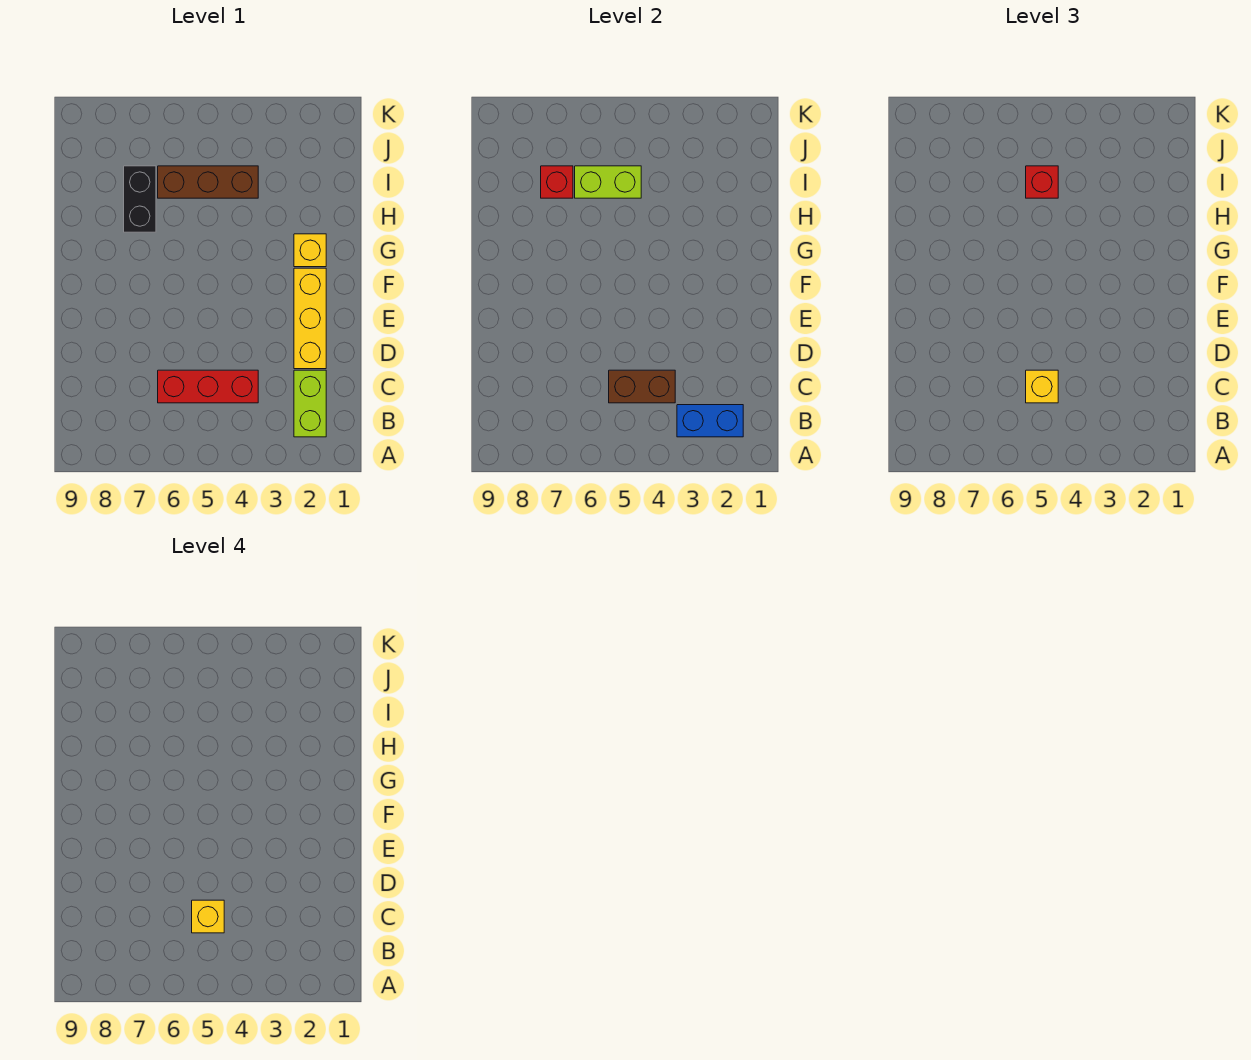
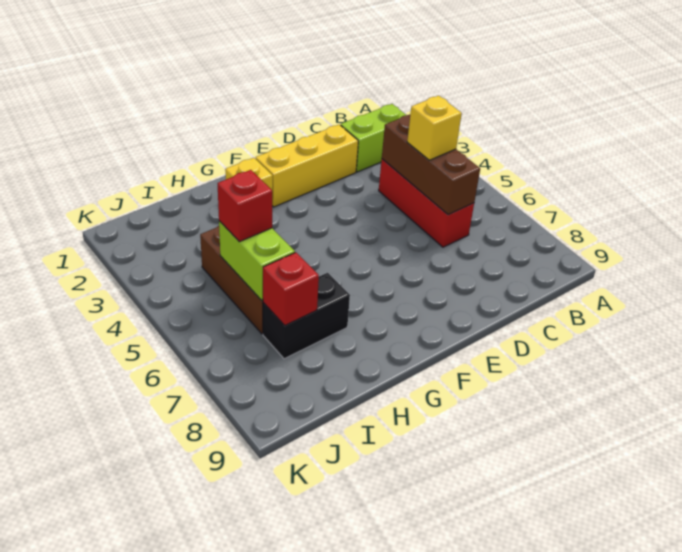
blue brick B2:B3 level 2 -> none
brown brick C4:C5 level 2 -> brown brick C4:C6 level 2
yellow brick C5 level 4 -> none

